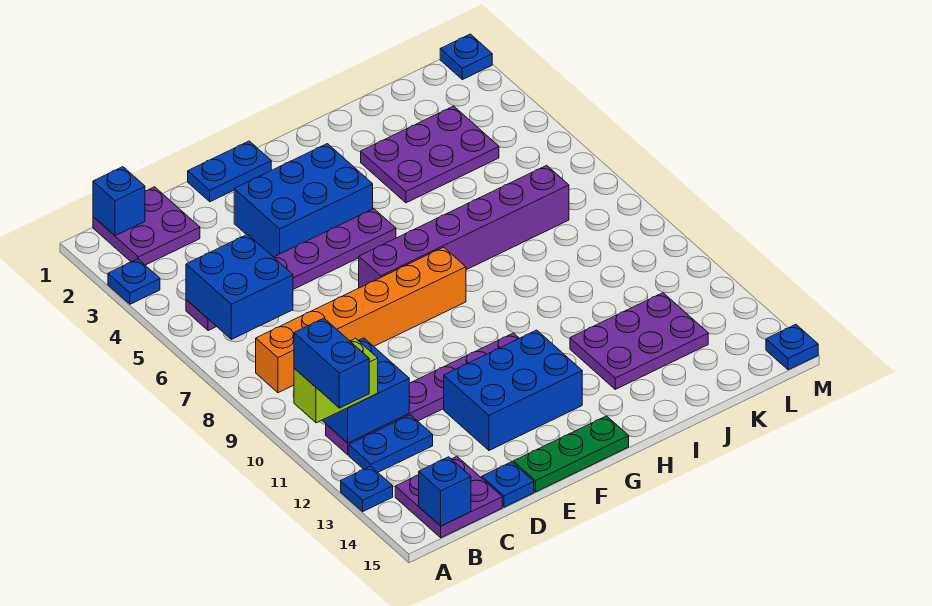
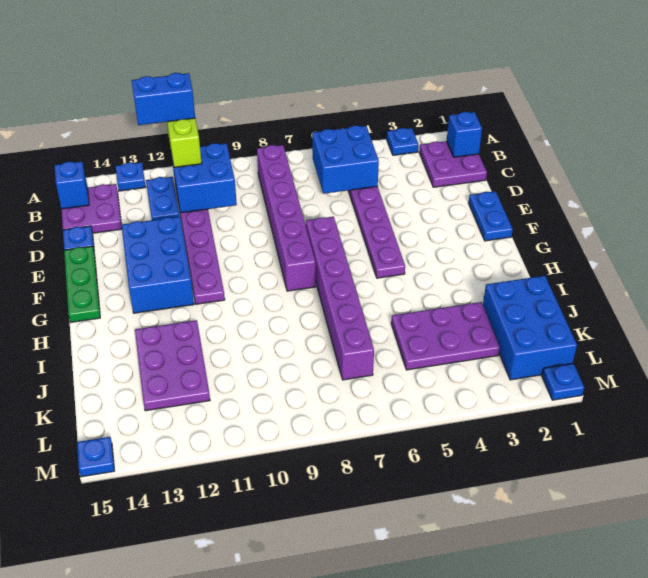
orange brick B8:G8 level 1 -> purple brick B8:G8 level 1
blue brick E3:G4 level 1 -> blue brick J1:L2 level 1
purple plate I3:K4 level 1 -> purple plate J3:K5 level 1

